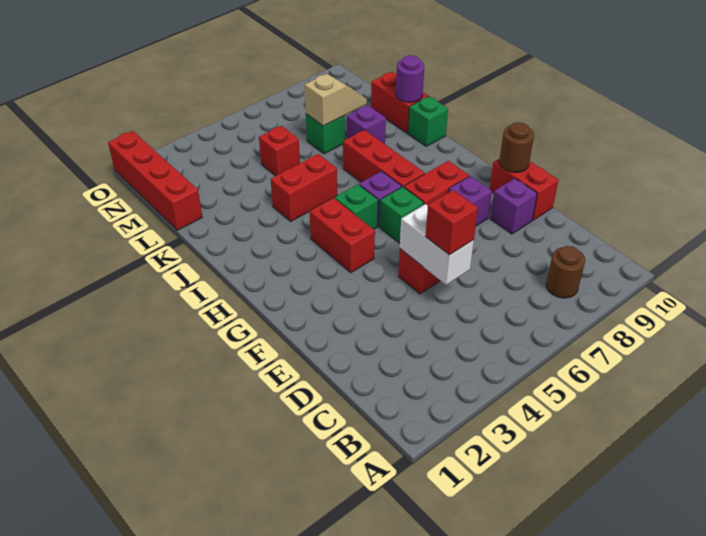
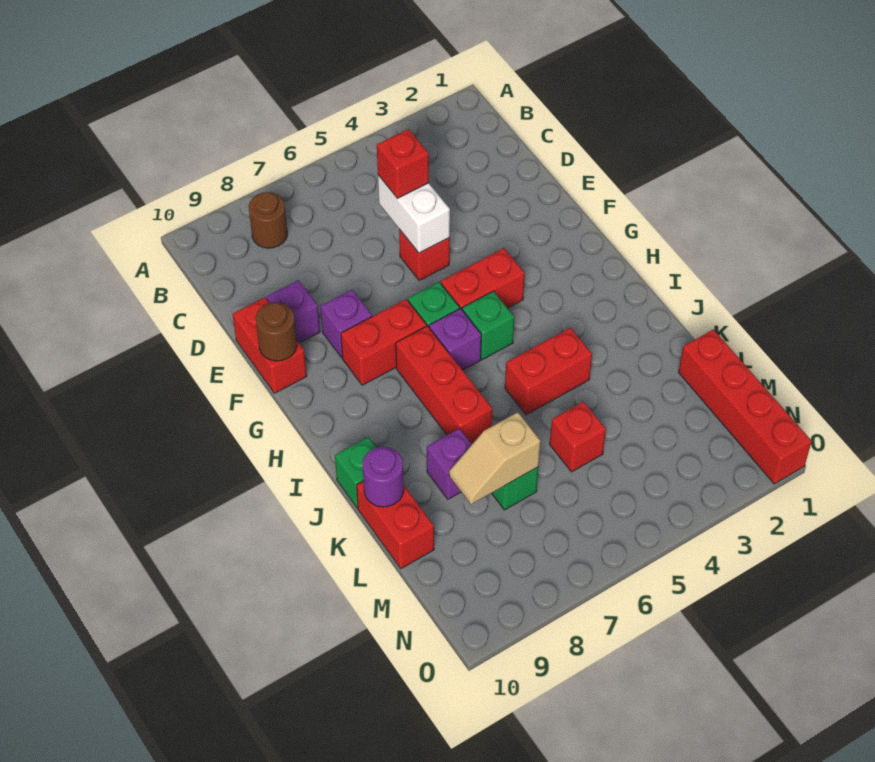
red brick G4:H4 level 1 -> red brick G4:G5 level 1

